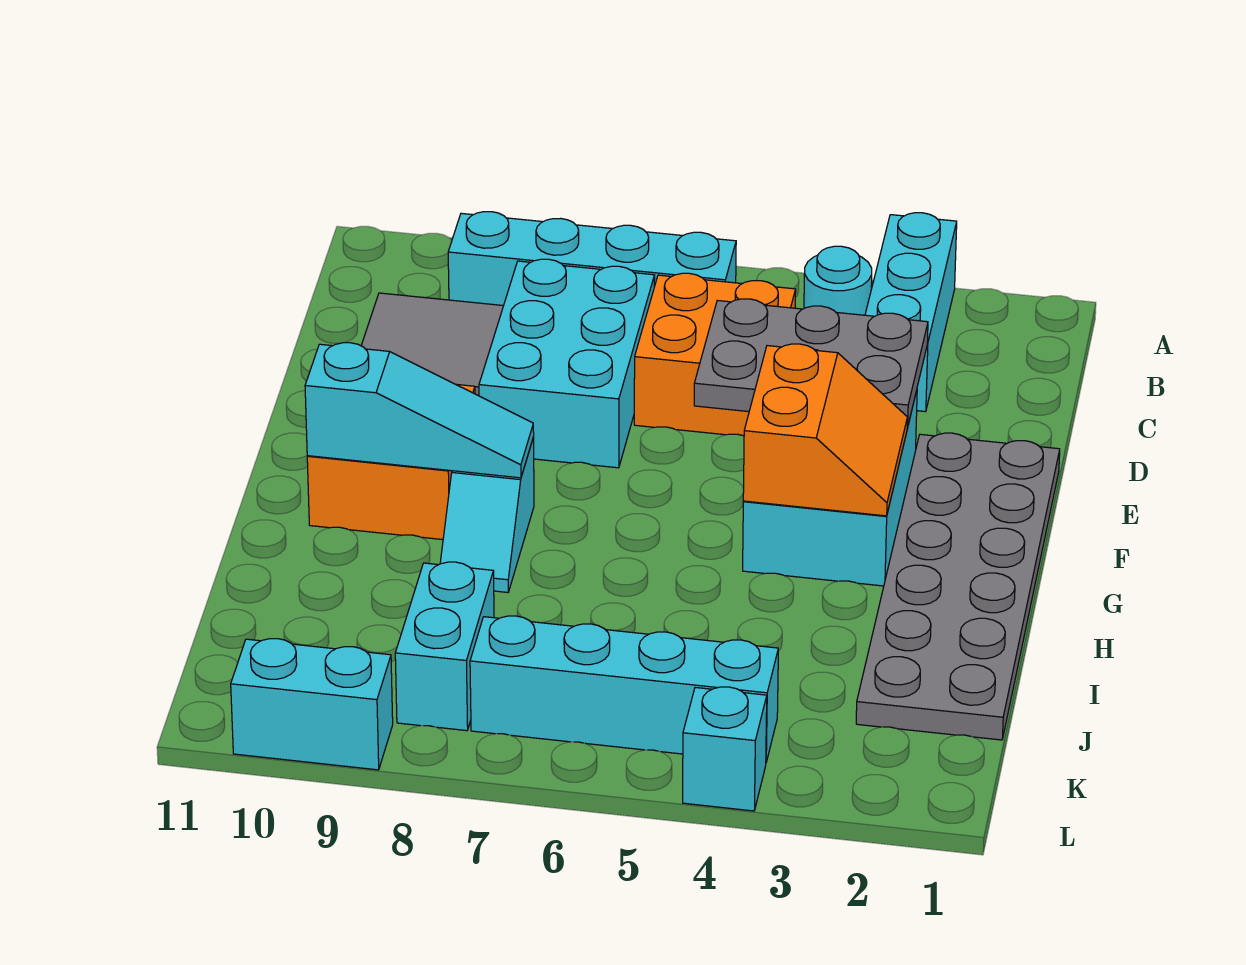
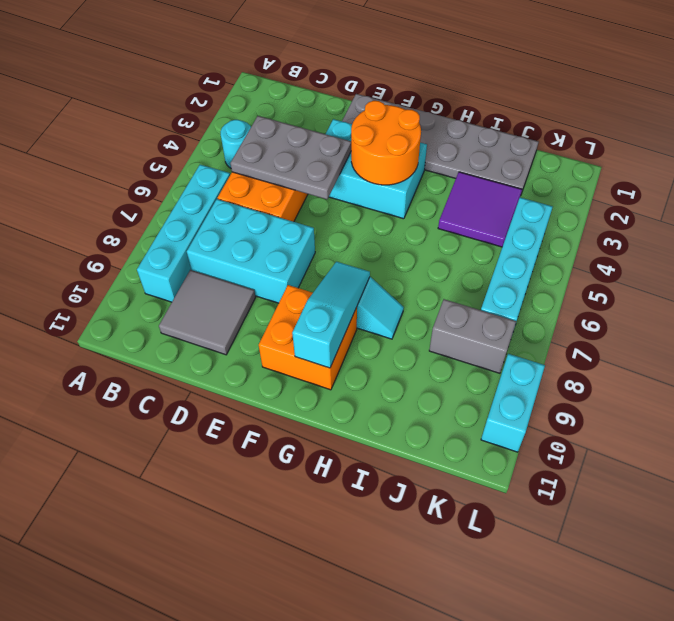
cyan brick A3:C3 level 1 -> none
grey plate D3:E5 level 2 -> grey plate C4:E5 level 2
orange slope F3:G4 level 2 top 4 -> orange round brick F3:G4 level 2
none -> purple tile I3:J4 level 1
cyan brick J8:K8 level 1 -> grey brick J8:K8 level 1
cyan brick L4 level 1 -> none

